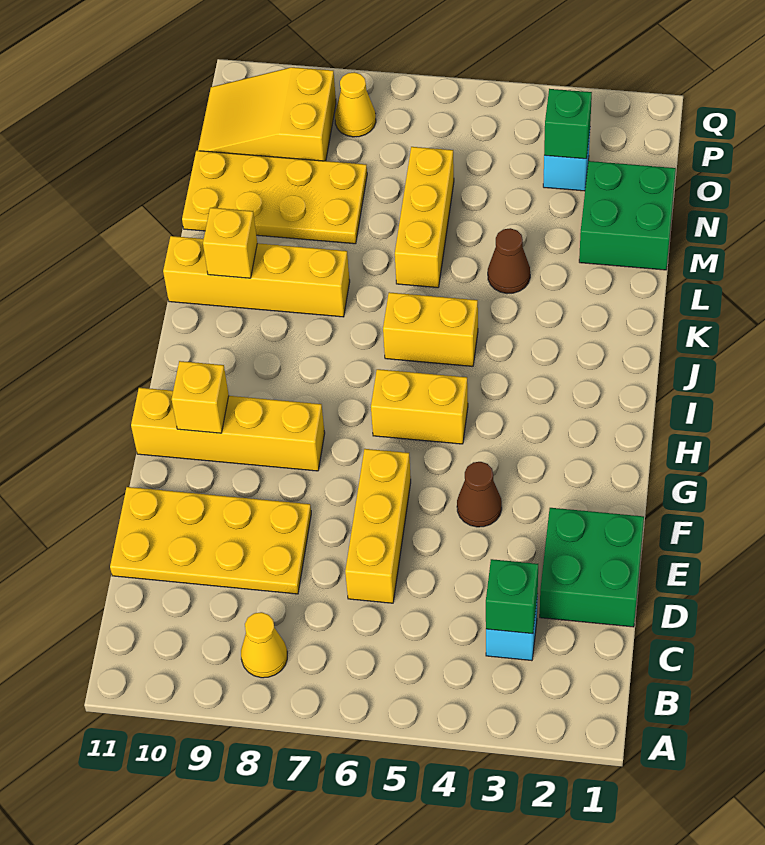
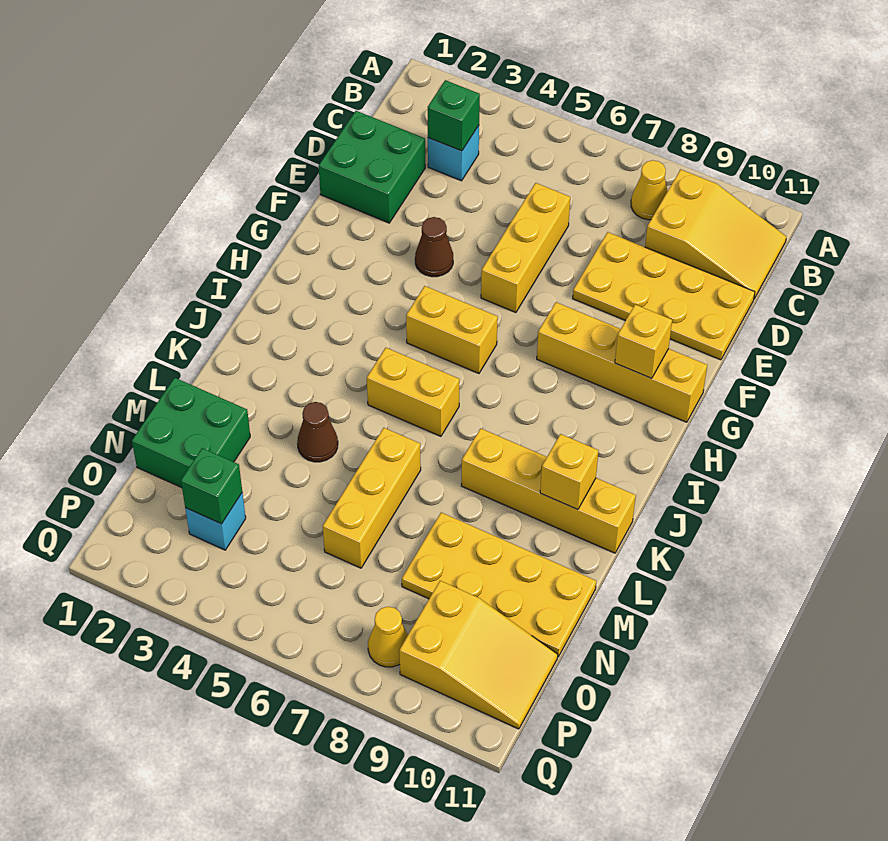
none -> yellow slope B9:C11 level 1 top 9

